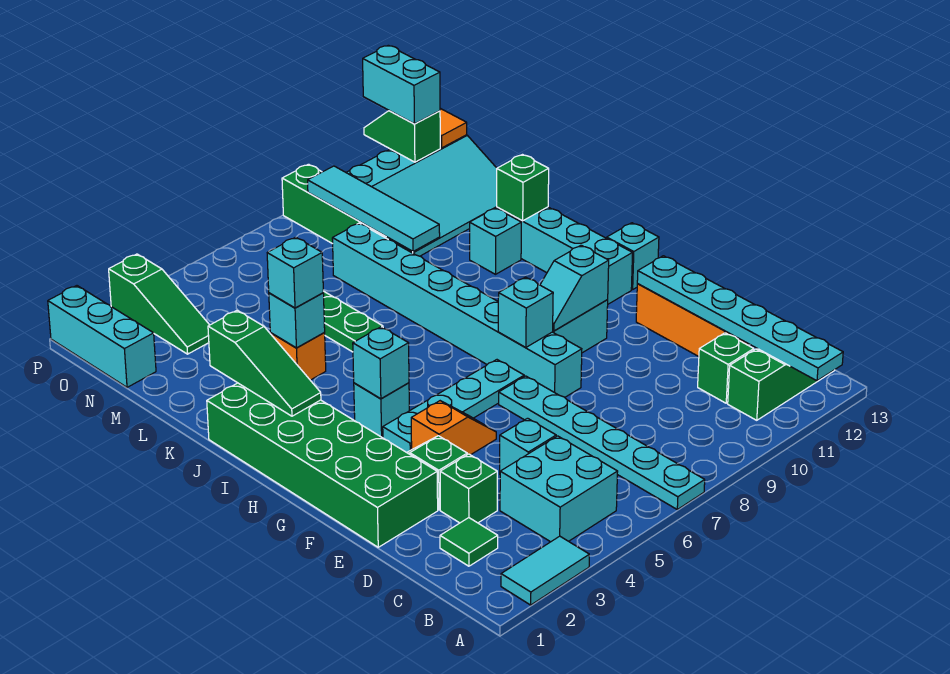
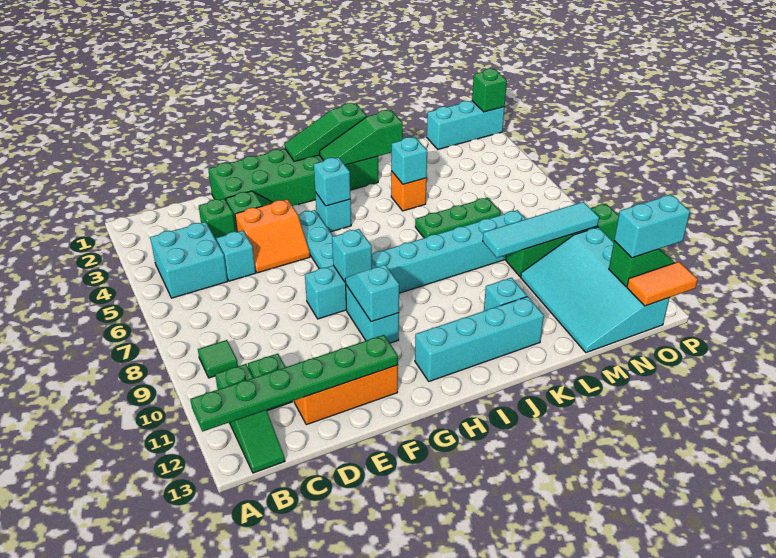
cyan tile A2:A3 level 1 -> none
cyan plate A7:F7 level 1 -> none
cyan plate A12:F12 level 2 -> green plate A12:F12 level 2
green tile C2 level 1 -> green tile B9 level 1
orange slope F4:F5 level 1 top 4 -> orange slope E4:F5 level 1 top 4
cyan brick H13 level 1 -> none
cyan brick K4 level 3 -> none
green brick K12 level 2 -> green brick P1 level 2
green slope N3:P3 level 1 top P -> green slope H1:J1 level 2 top J

